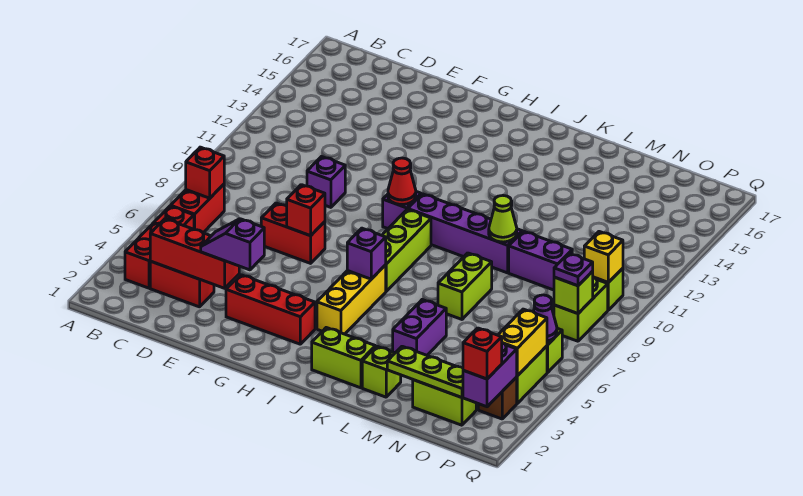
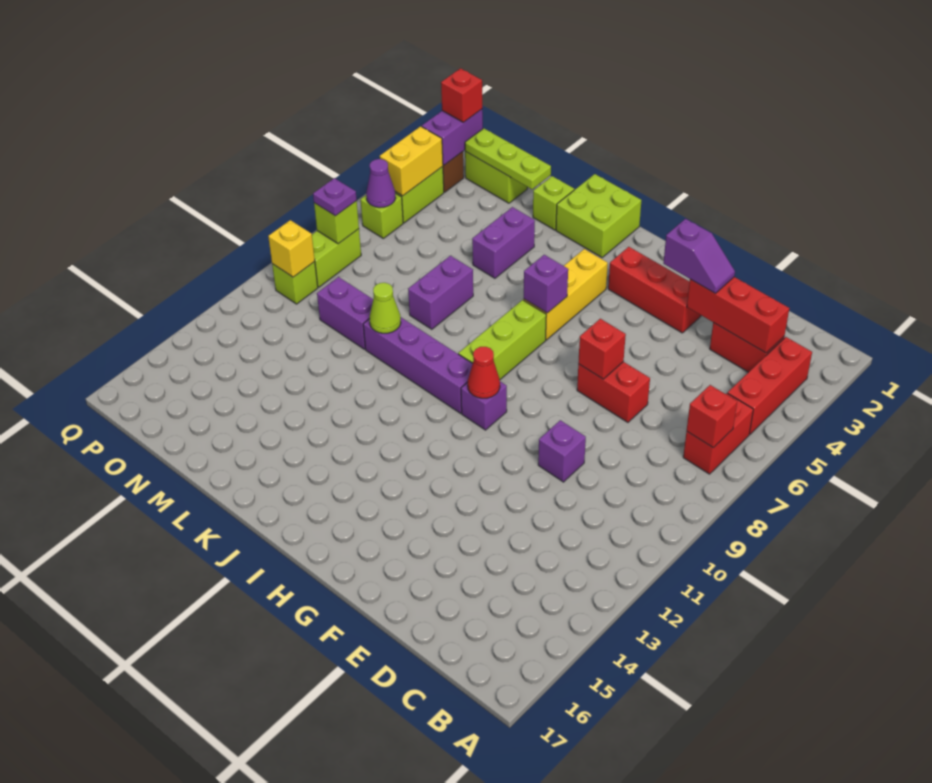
lime brick J2:K2 level 1 -> lime brick J1:K2 level 1
lime brick L7:L8 level 1 -> purple brick L7:L8 level 1

